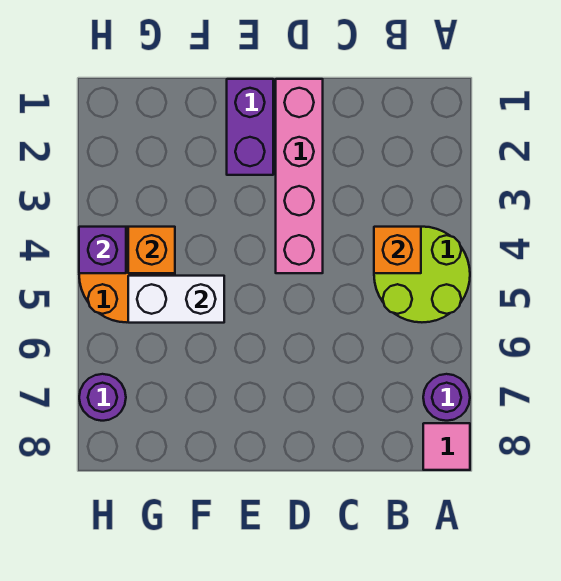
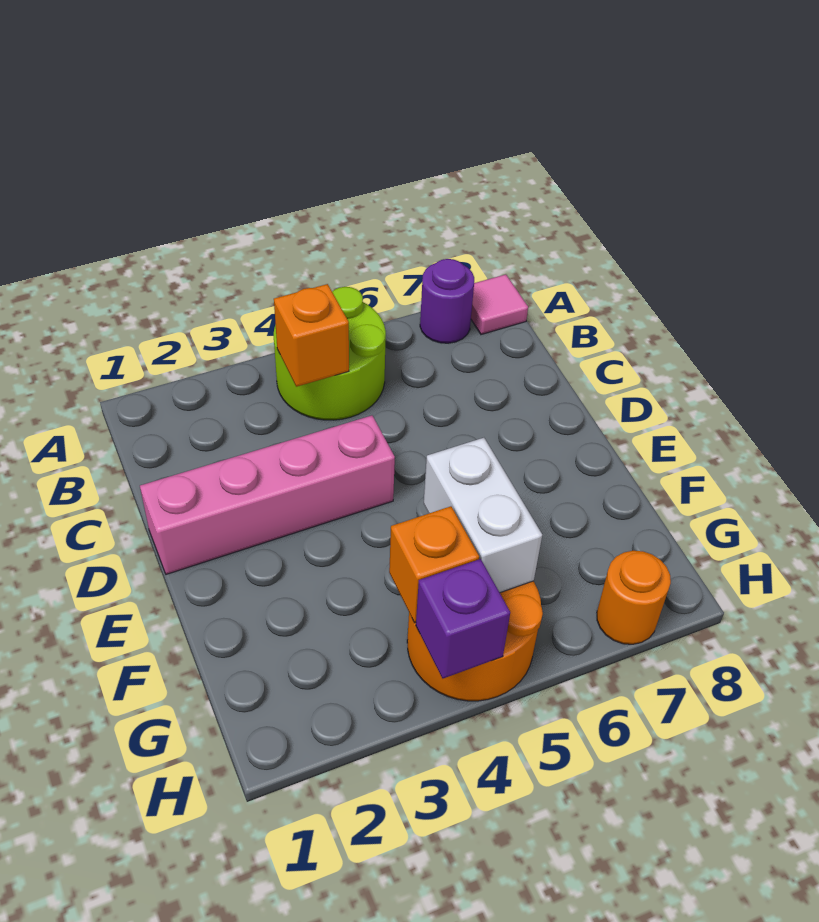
purple brick E1:E2 level 1 -> none
purple round brick H7 level 1 -> orange round brick H7 level 1

